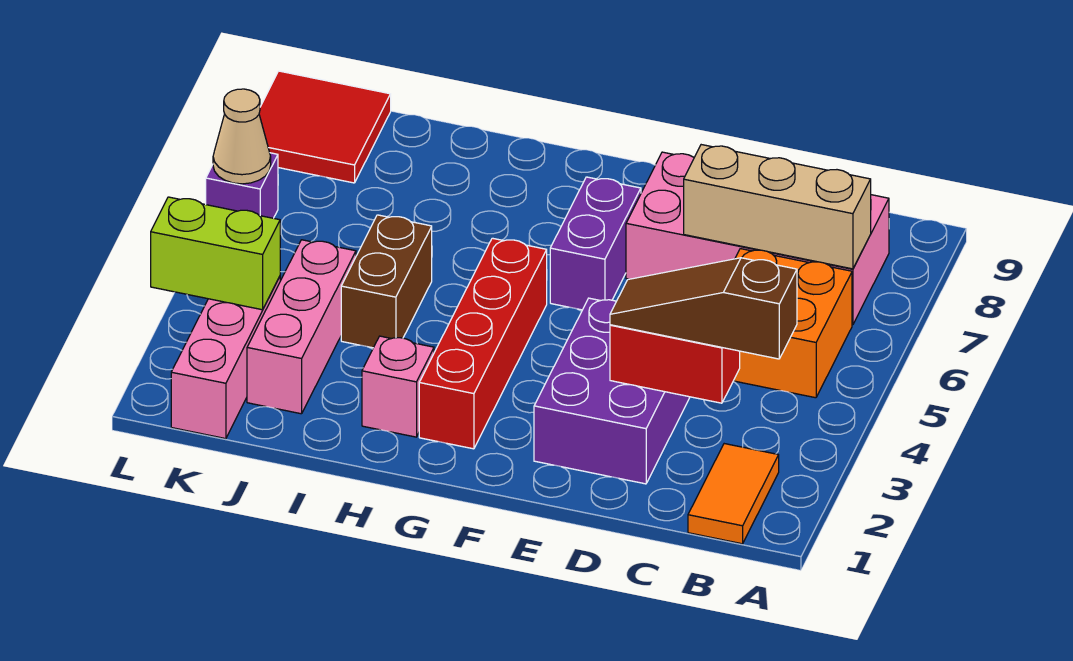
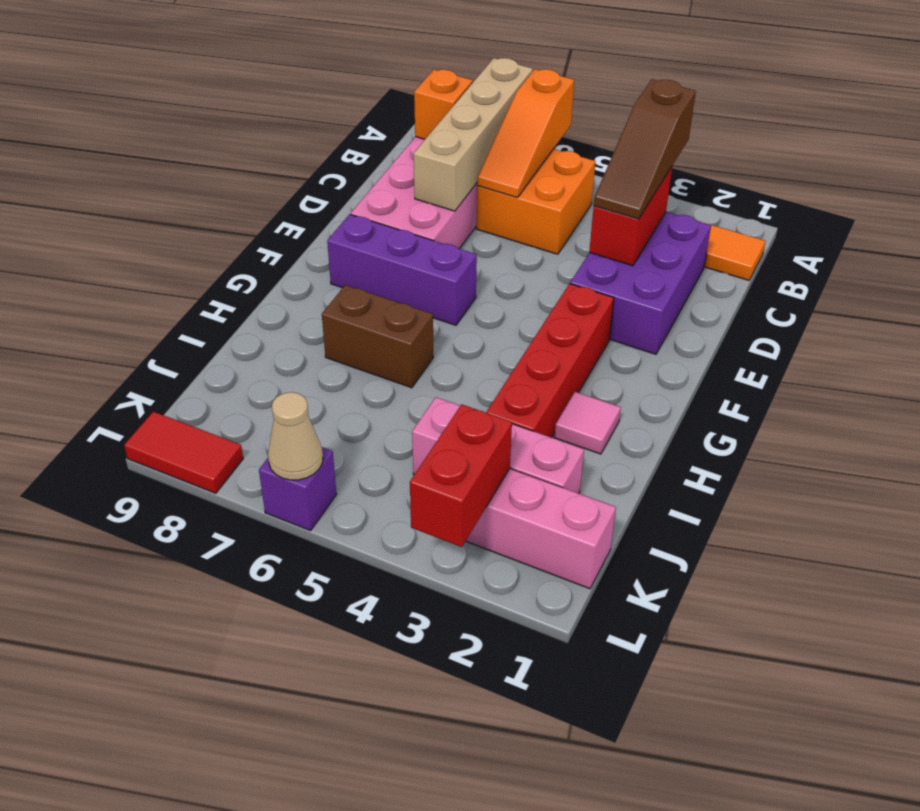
none -> orange slope A6:C6 level 2 top A
tan brick B7:D7 level 2 -> tan brick A7:D7 level 2
none -> orange brick B8 level 2
purple brick D2:E4 level 1 -> purple brick C2:E3 level 1
purple brick F6:F7 level 1 -> purple brick F6:F8 level 1
red brick G2:G5 level 1 -> red brick F3:I3 level 1
pink brick H2 level 1 -> pink tile H2 level 1
brown brick I4:I5 level 1 -> brown brick H6:H7 level 1
lime brick K3:L3 level 2 -> red brick K3:L3 level 2
red tile K8:L9 level 1 -> red tile L8:L9 level 1

